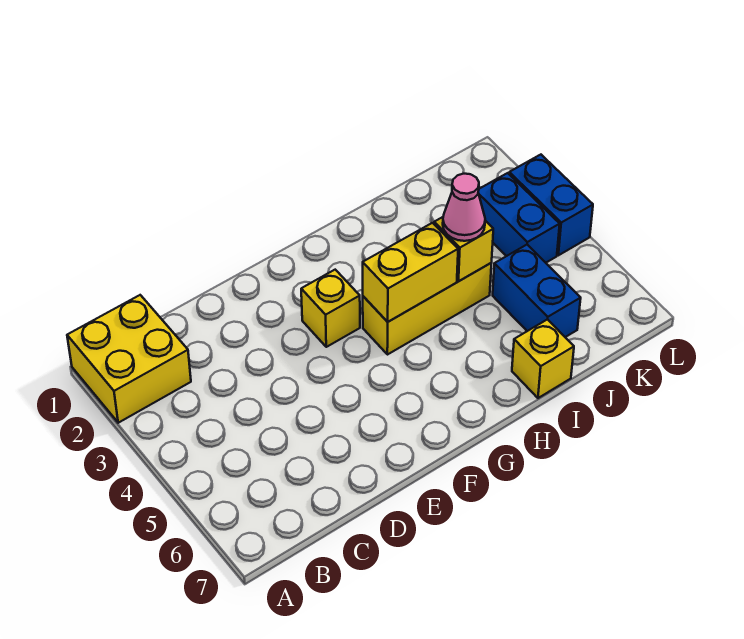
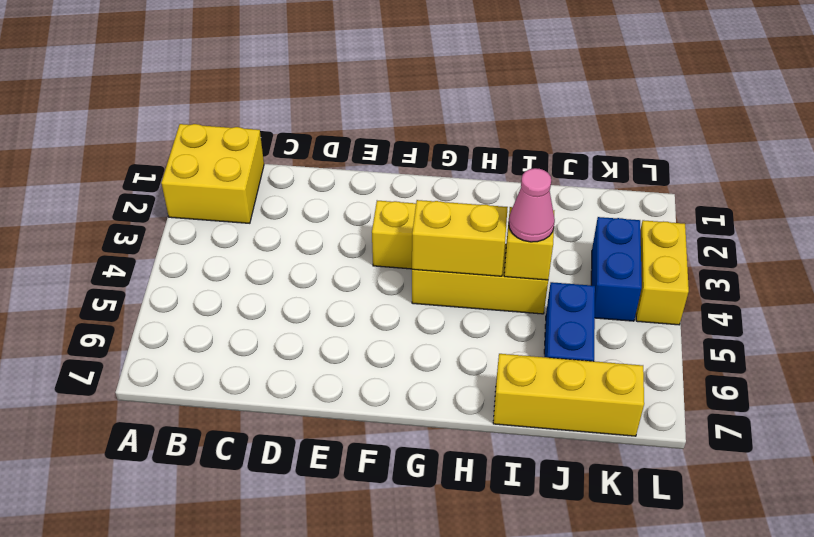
yellow brick I7 level 1 -> yellow brick I7:K7 level 1
blue brick L3:L4 level 1 -> yellow brick L3:L4 level 1

